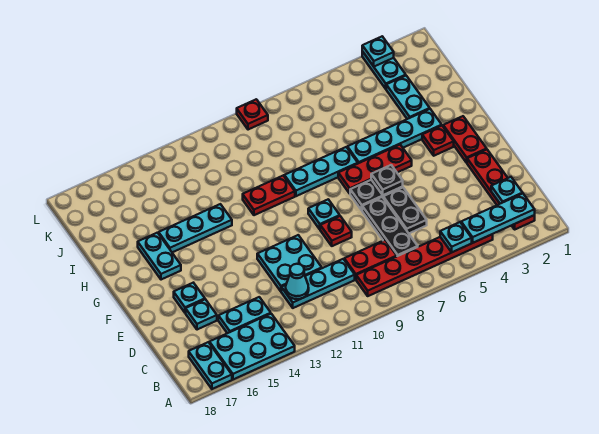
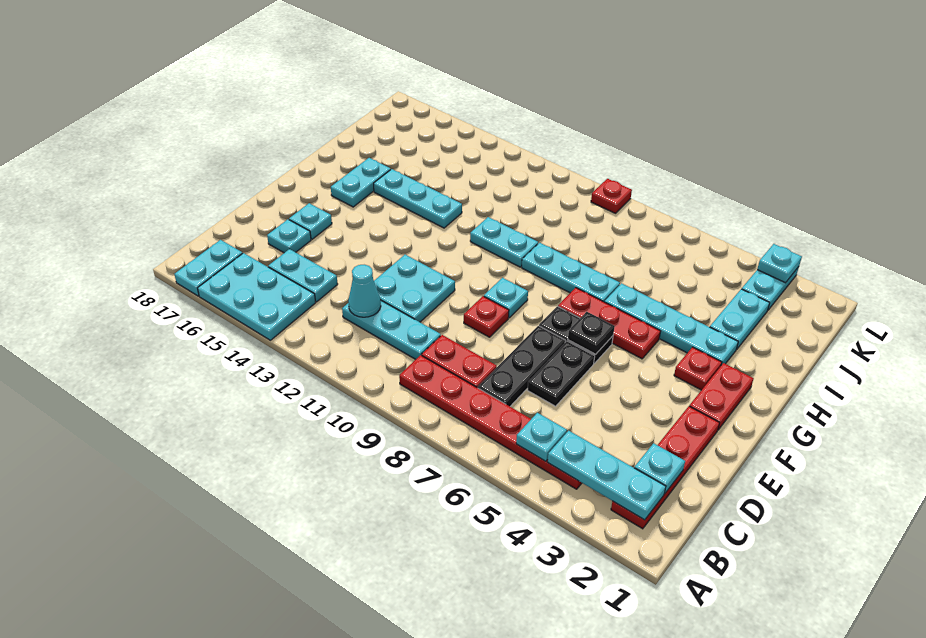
red plate H10:H11 level 1 -> cyan plate H10:H11 level 1

